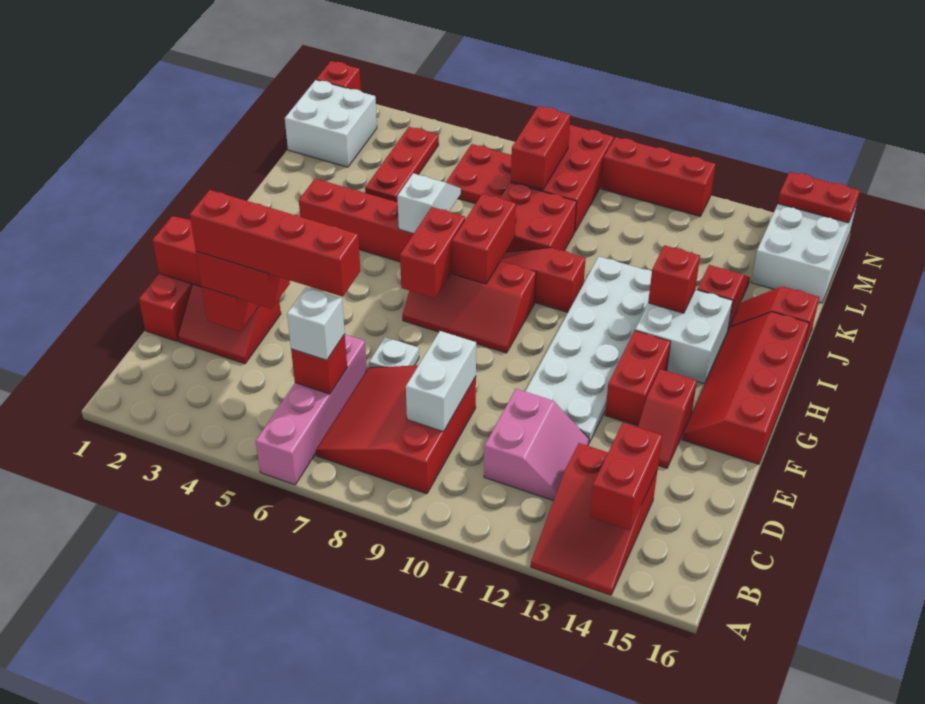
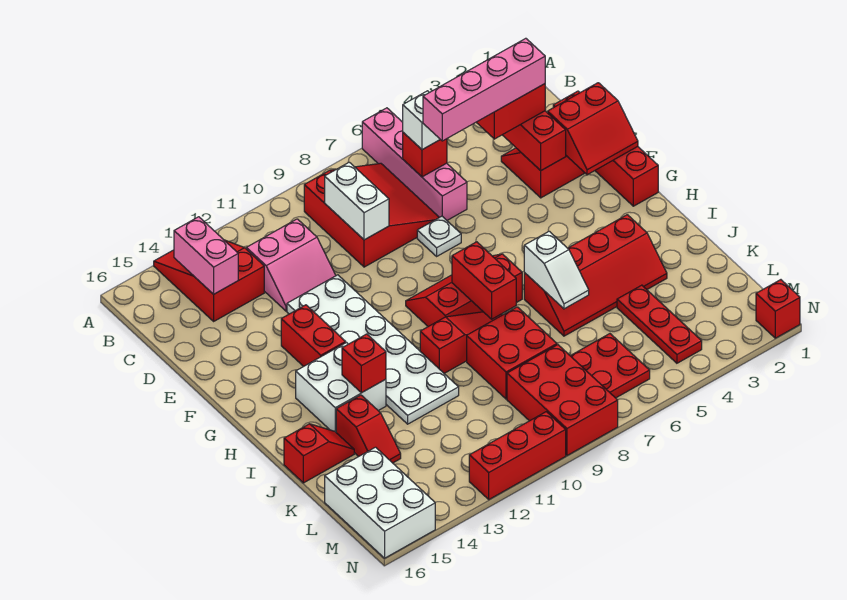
red brick B14:C14 level 2 -> pink brick B14:C14 level 2
pink slope C11:D12 level 1 top 11 -> pink slope C11:D12 level 1 top C
red brick D3:D6 level 4 -> pink brick D3:D6 level 4
red slope E14:F14 level 1 top F -> none
red slope F15:I16 level 1 top 16 -> none
red brick G7:H7 level 2 -> none
white brick L1:M2 level 1 -> none
red brick L8:M8 level 2 -> none
red plate N15:N16 level 2 -> none

